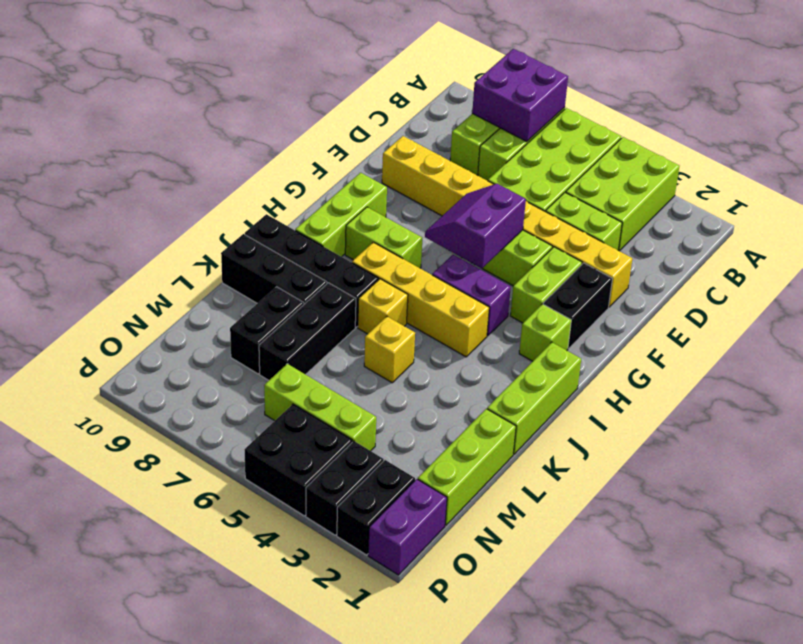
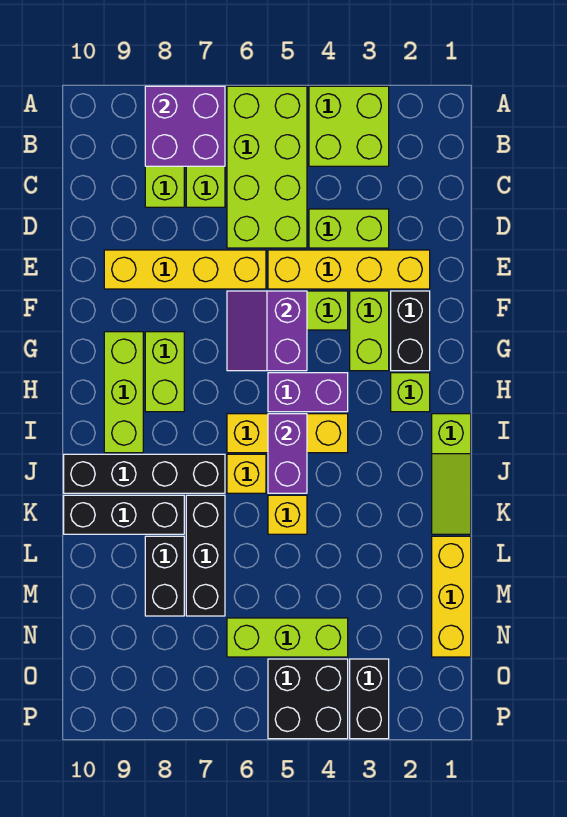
lime brick A3:C4 level 1 -> lime brick A3:B4 level 1
lime brick H7:H8 level 1 -> lime brick G8:H8 level 1
lime brick I1:K1 level 1 -> lime slope I1:K1 level 1 top I
yellow brick I4:I7 level 1 -> yellow brick I4:I6 level 1
lime brick L1:N1 level 1 -> yellow brick L1:N1 level 1
purple brick O1:P1 level 1 -> purple brick I5:J5 level 2
black brick O2:P2 level 1 -> none

